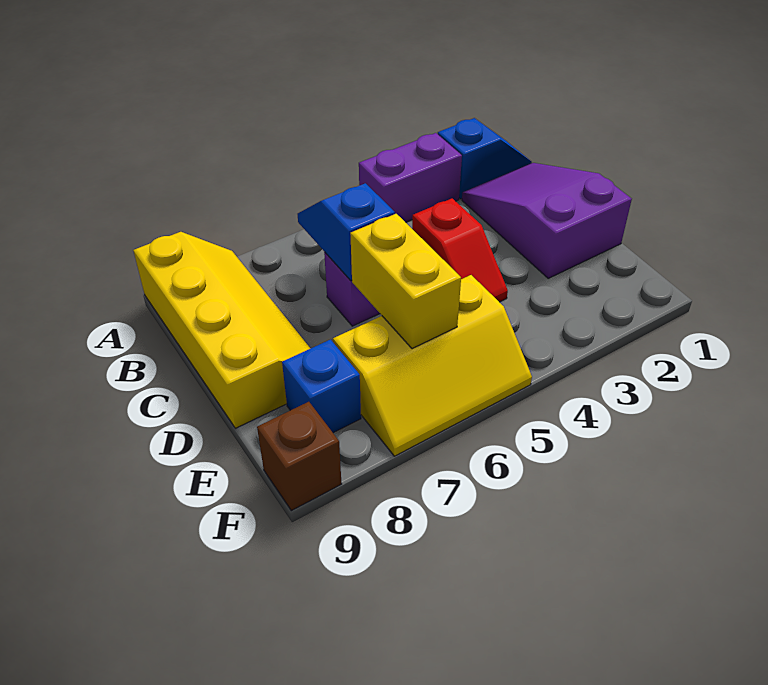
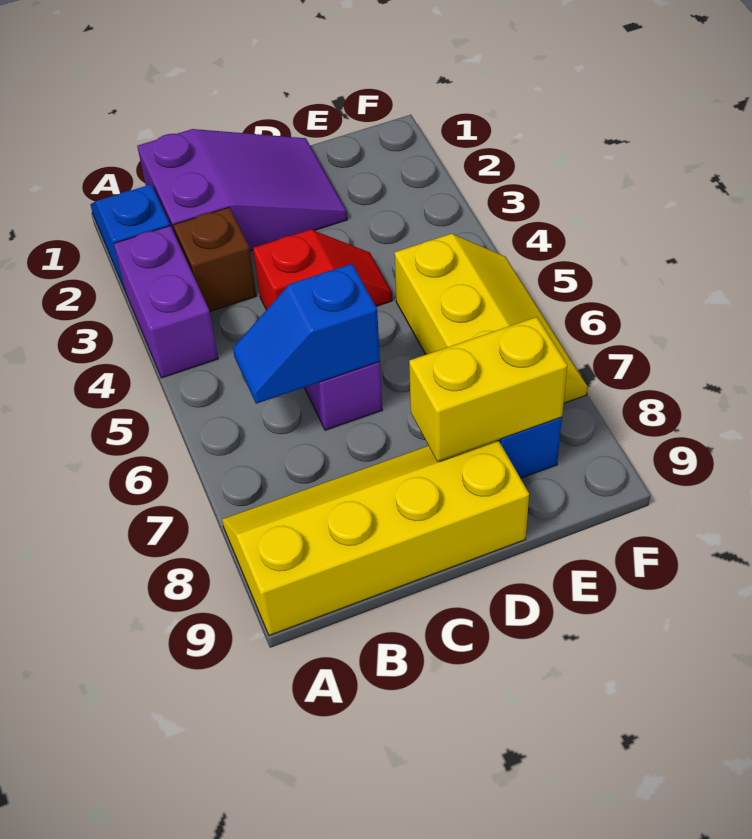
purple slope B1:D2 level 1 top D -> purple slope B1:D2 level 1 top B
yellow brick D6:E6 level 2 -> yellow brick D8:E8 level 2
brown brick F9 level 1 -> brown brick B3 level 1

